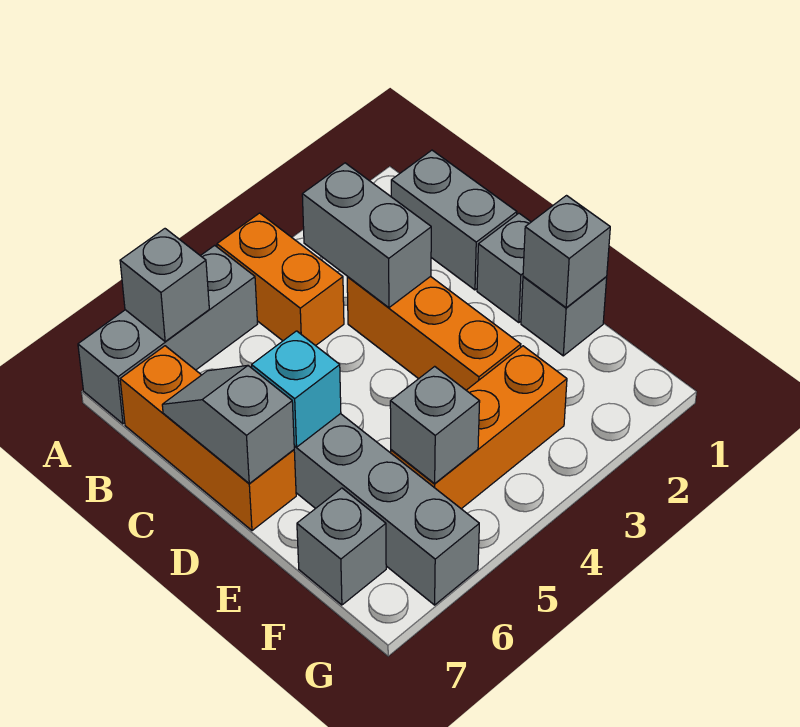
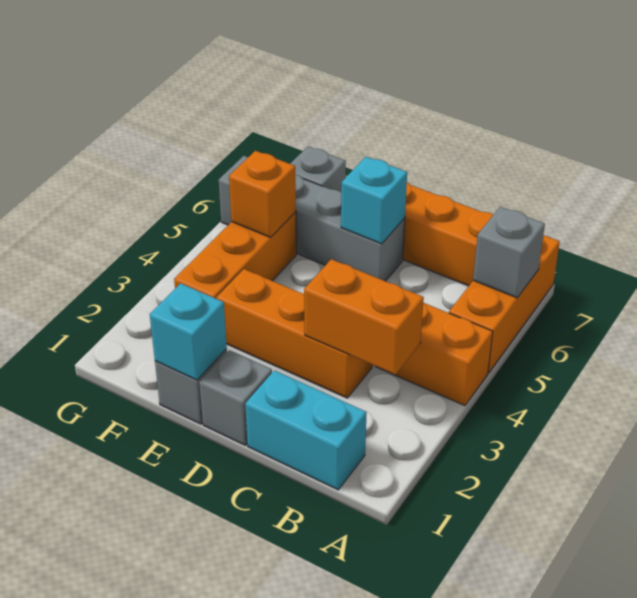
grey brick A5:A7 level 1 -> orange brick A5:A7 level 1
grey brick B1:C1 level 1 -> cyan brick B1:C1 level 1
grey brick B3:C3 level 2 -> orange brick B3:C3 level 2
grey slope C7:D7 level 2 top D -> none
grey brick E1 level 2 -> cyan brick E1 level 2
grey brick F5 level 2 -> orange brick F5 level 2

